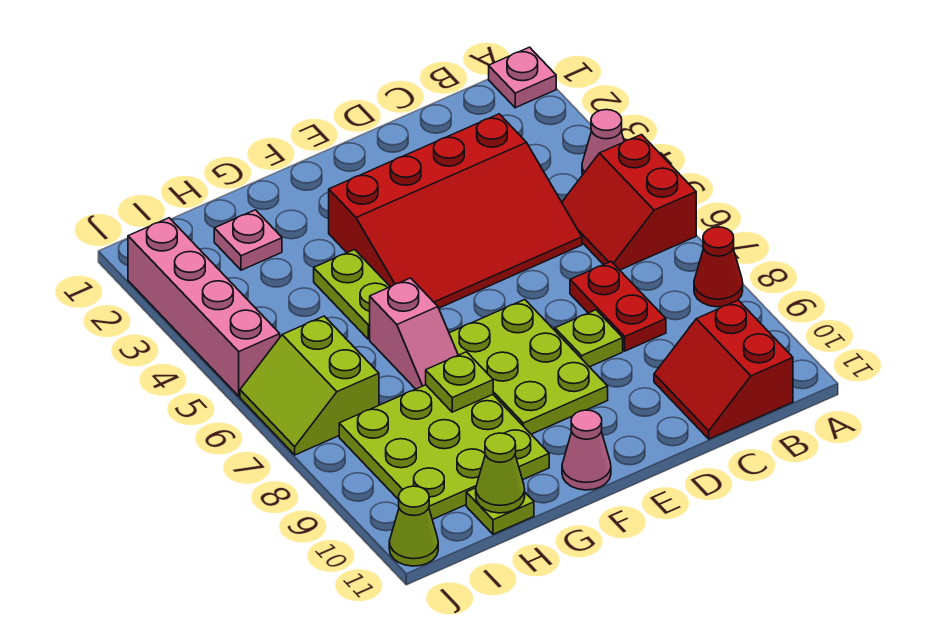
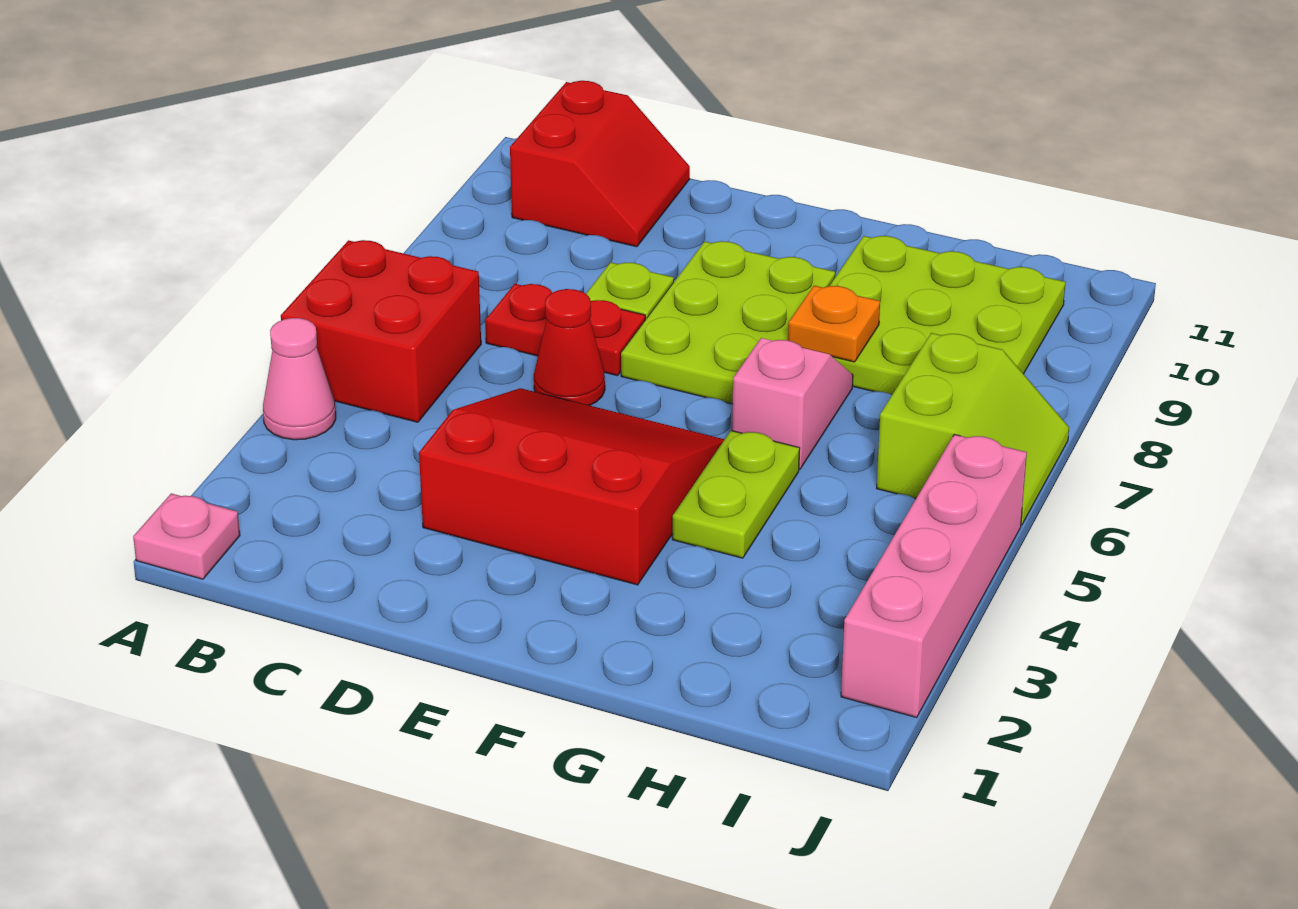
red slope A5:B6 level 1 top A -> red brick A5:B6 level 1
red cone A8 level 1 -> red cone D6 level 1
red slope C3:F5 level 1 top 3 -> red slope D3:F5 level 1 top 3
red plate C7:C8 level 1 -> red plate C7:D7 level 1
pink cone F11 level 1 -> none
lime plate G8 level 2 -> orange plate G8 level 2
pink plate H2 level 1 -> none
lime plate H11 level 1 -> none
lime cone H11 level 2 -> none
lime cone J11 level 1 -> none

